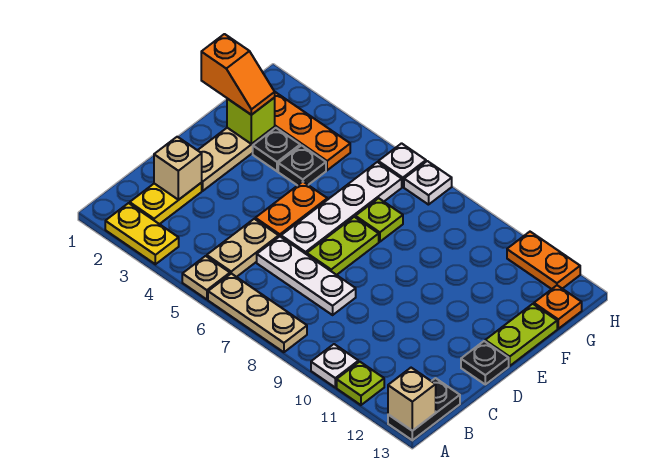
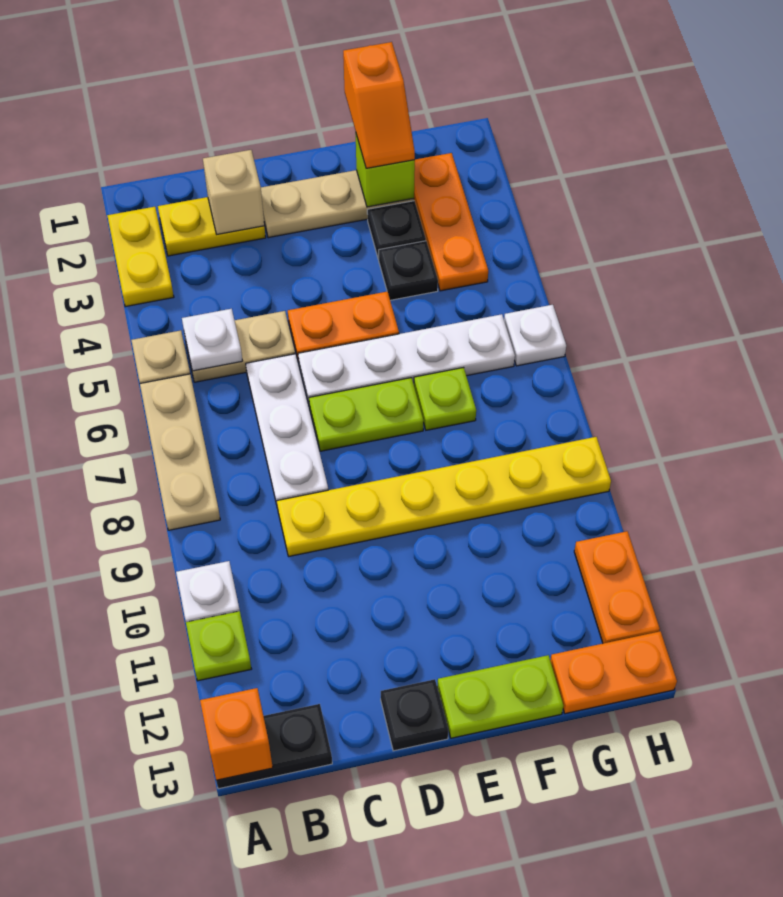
tan brick A13 level 2 -> orange brick A13 level 2
none -> yellow plate C9:H9 level 1
orange plate G13 level 1 -> orange plate G13:H13 level 1
white plate H7 level 1 -> white plate B5 level 2

